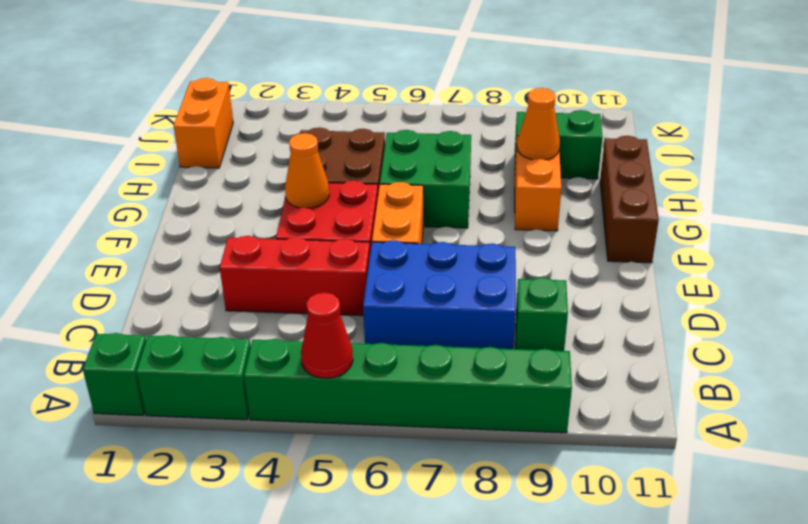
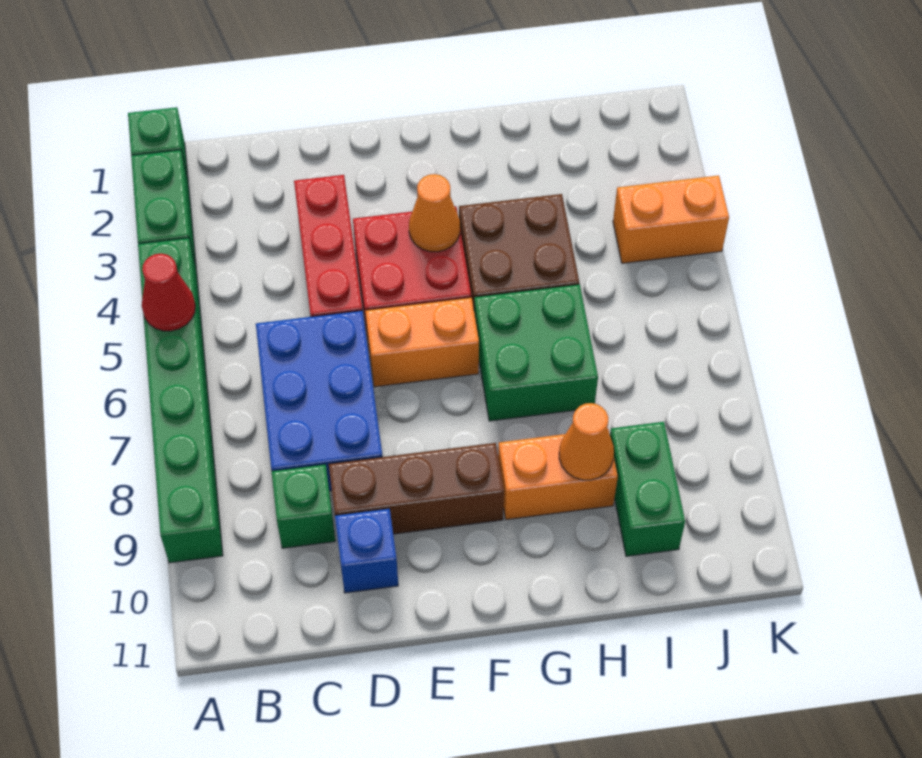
none -> blue brick D10 level 1
brown brick F11:H11 level 1 -> brown brick D9:F9 level 1
orange brick I1:J1 level 1 -> orange brick J4:K4 level 1

